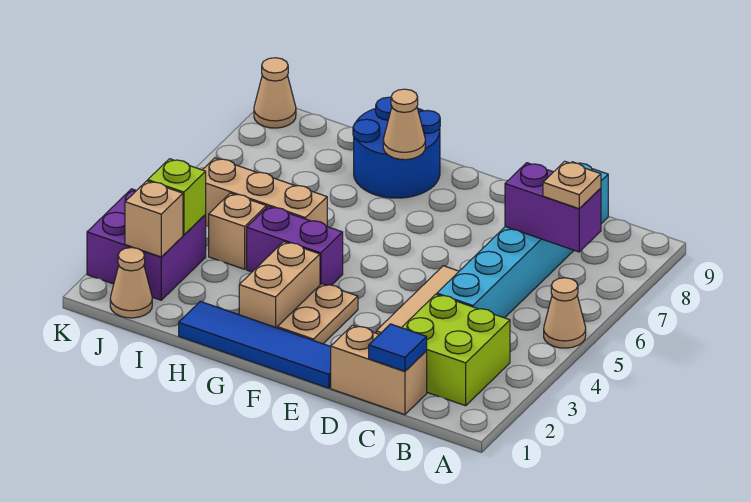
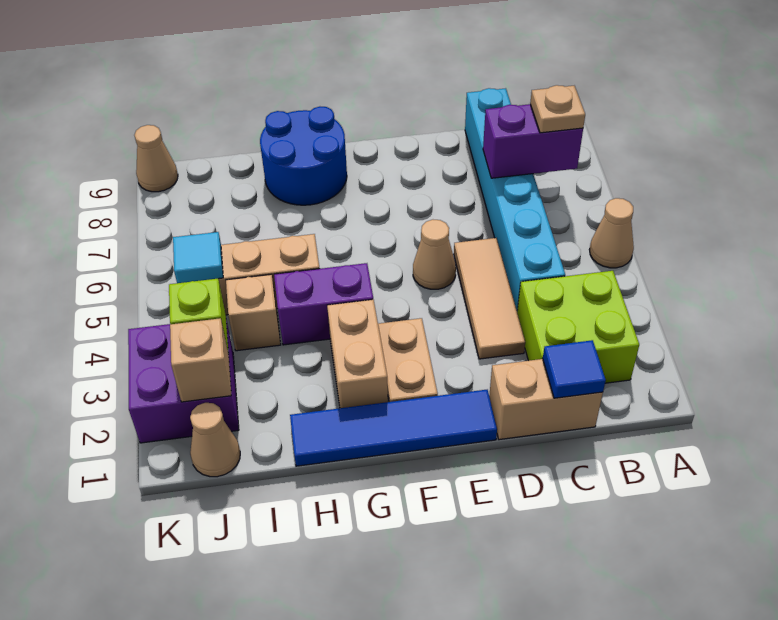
tan cone G8 level 2 -> tan cone E5 level 1
none -> cyan tile J5 level 2

